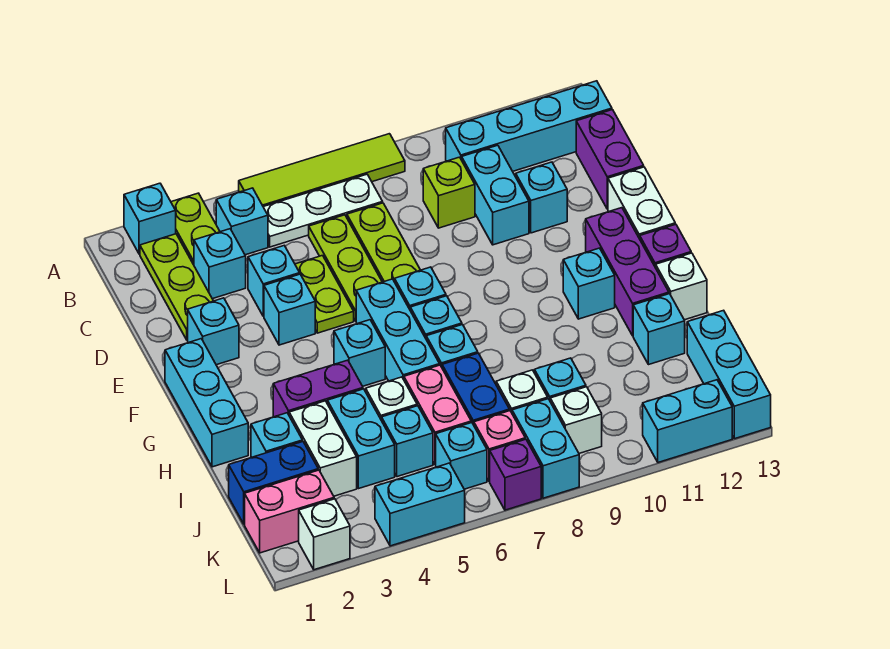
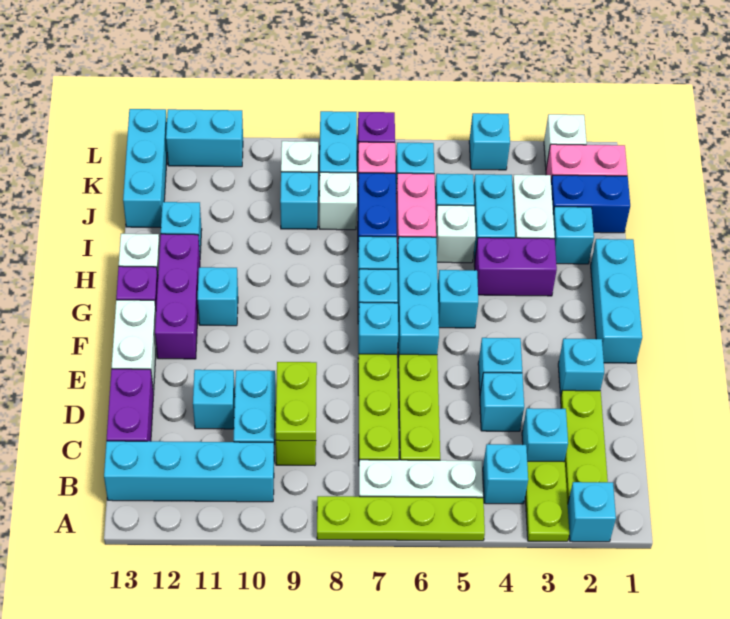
lime tile A5:A8 level 1 -> lime plate A5:A8 level 1
lime plate D5:E5 level 1 -> lime plate C9:D9 level 2
cyan brick L4:L5 level 1 -> cyan brick L4 level 1

